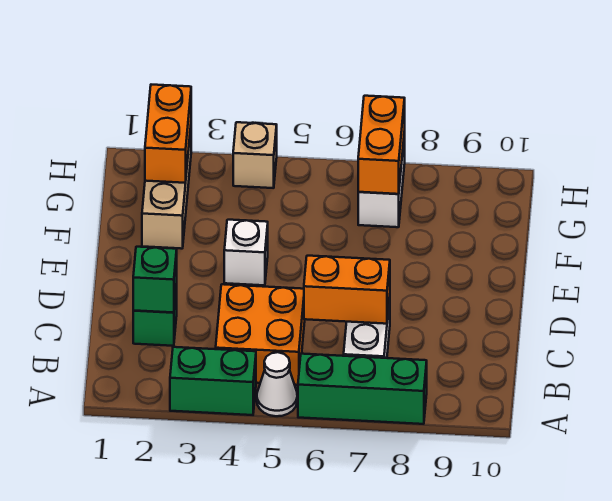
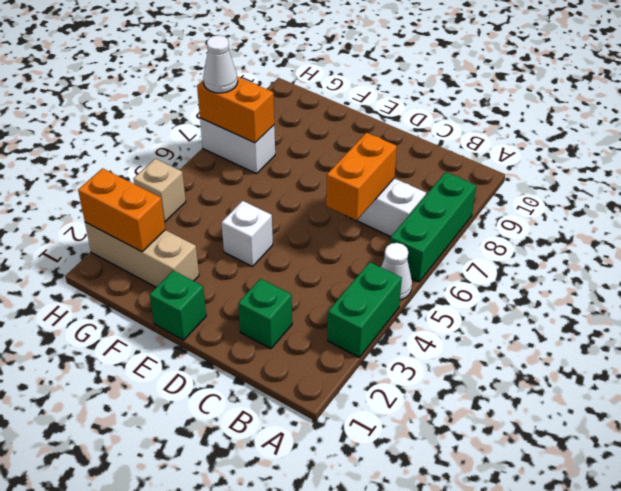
orange brick B4:C5 level 1 -> none
green brick C2 level 2 -> green brick E1 level 1
none -> white cone H7 level 3

